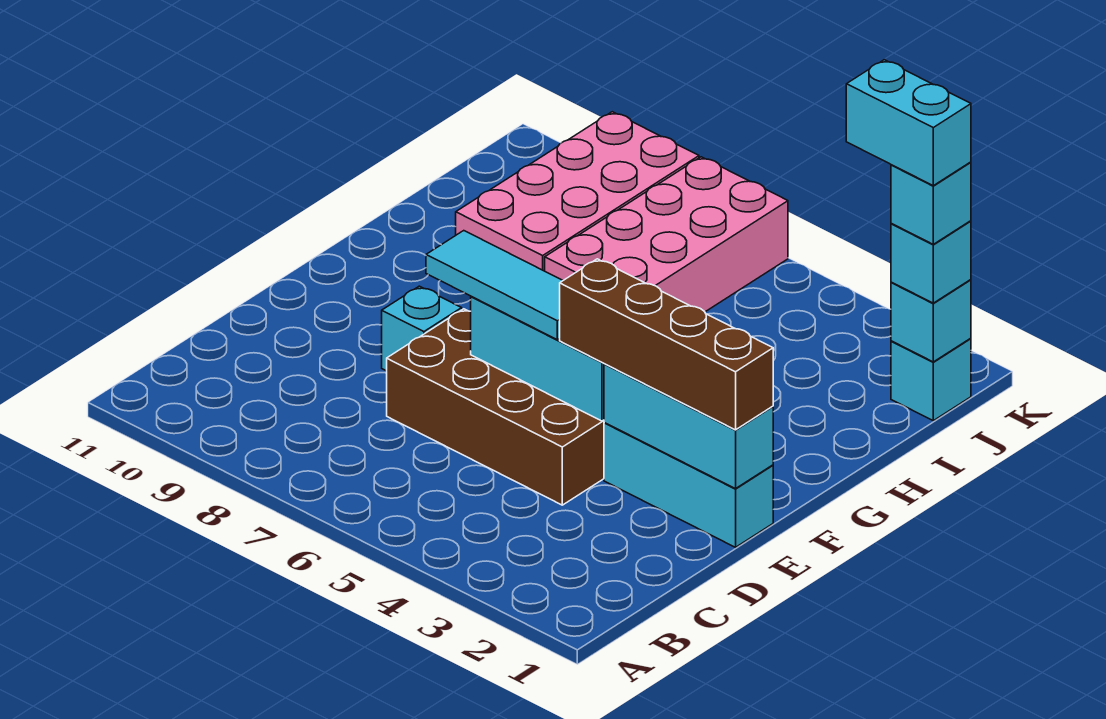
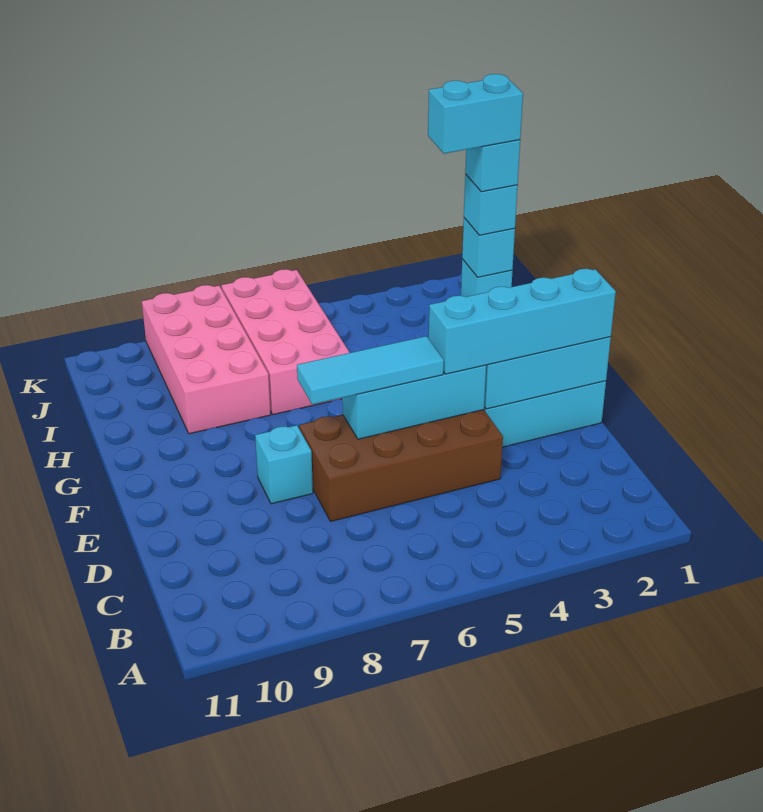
brown brick E1:E4 level 3 -> cyan brick E1:E4 level 3

